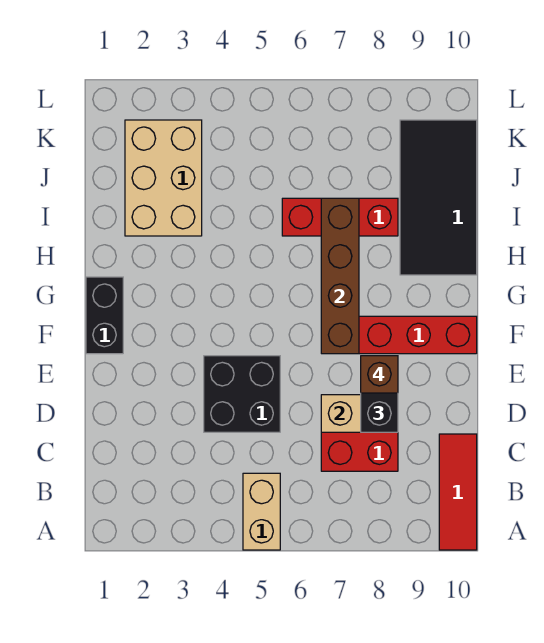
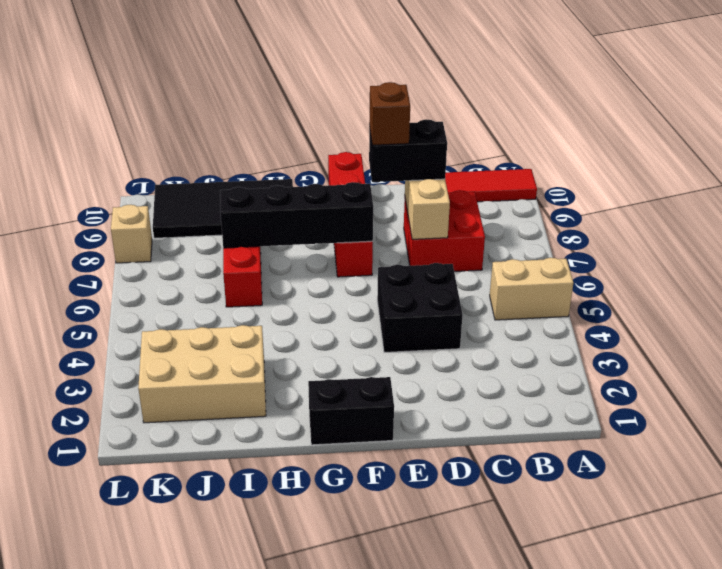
brown brick F7:I7 level 2 -> black brick F7:I7 level 2
none -> tan brick L8 level 1

